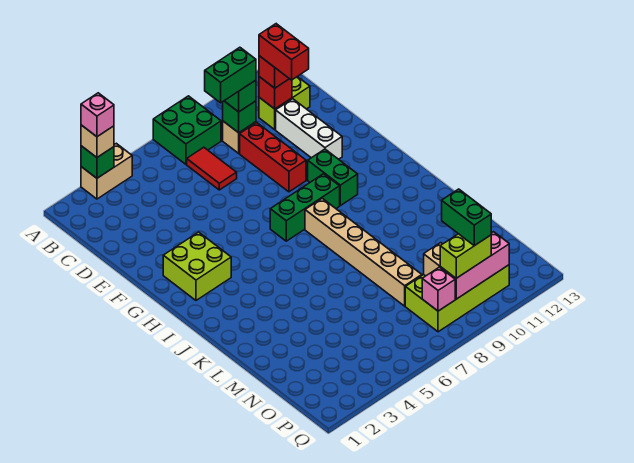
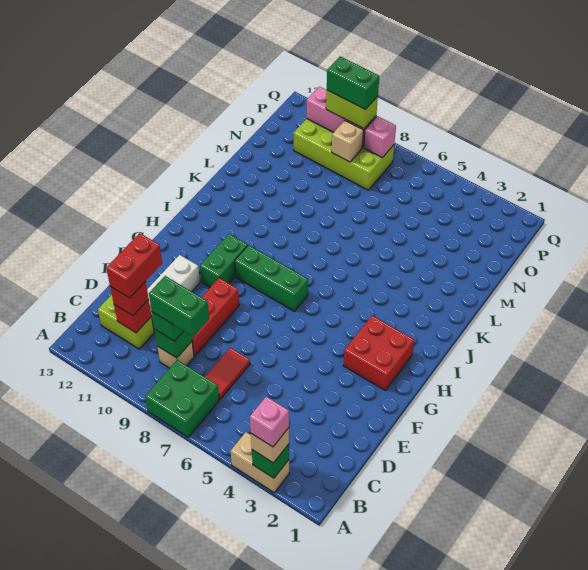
lime brick G2:H3 level 1 -> red brick G2:H3 level 1
tan brick I8:N8 level 1 -> none
green brick O10:P10 level 4 -> green brick P9:P10 level 4

